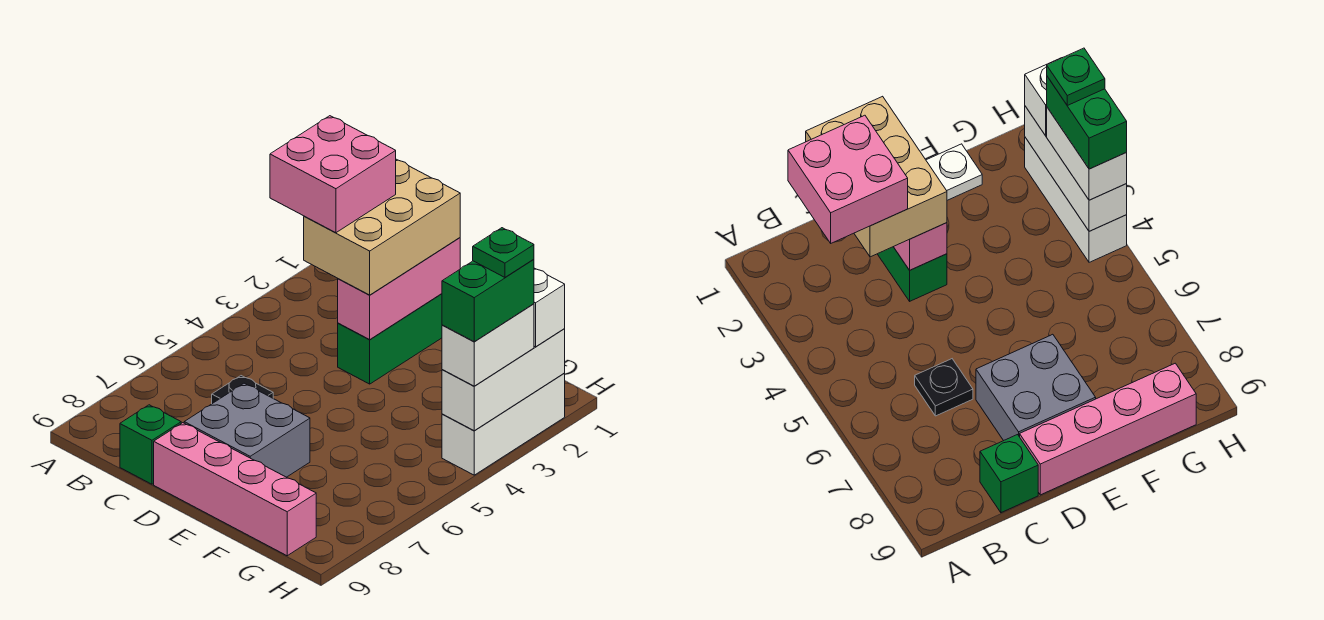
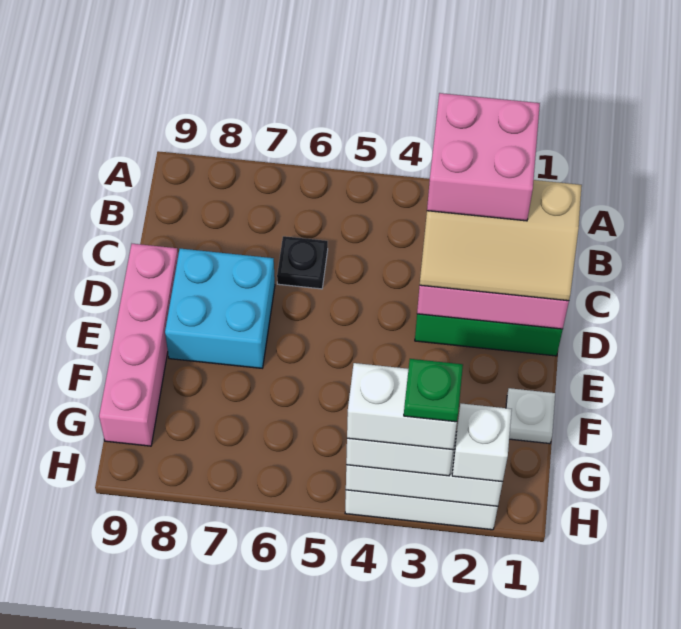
tan brick C1:D3 level 3 -> tan slope C1:D3 level 3 top C
green brick C9 level 1 -> none
grey brick D7:E8 level 1 -> cyan brick D7:E8 level 1
green brick H3:H4 level 4 -> white brick H3:H4 level 4

